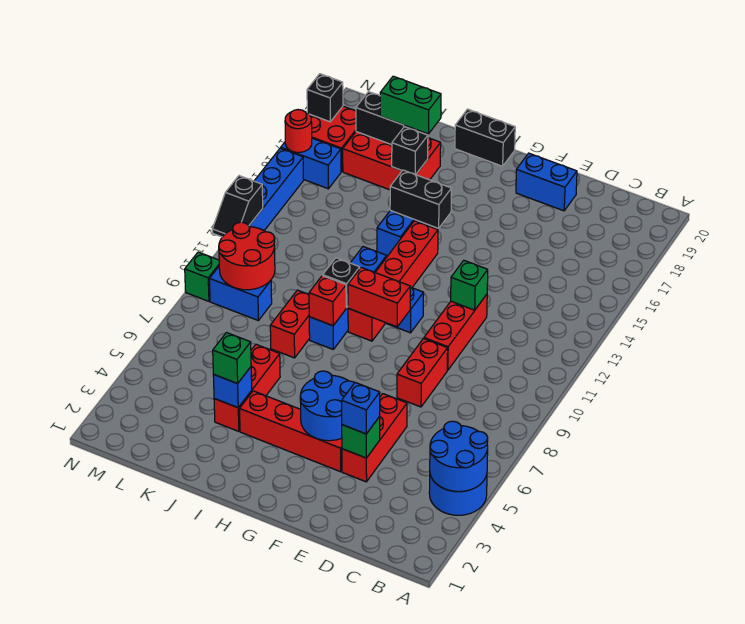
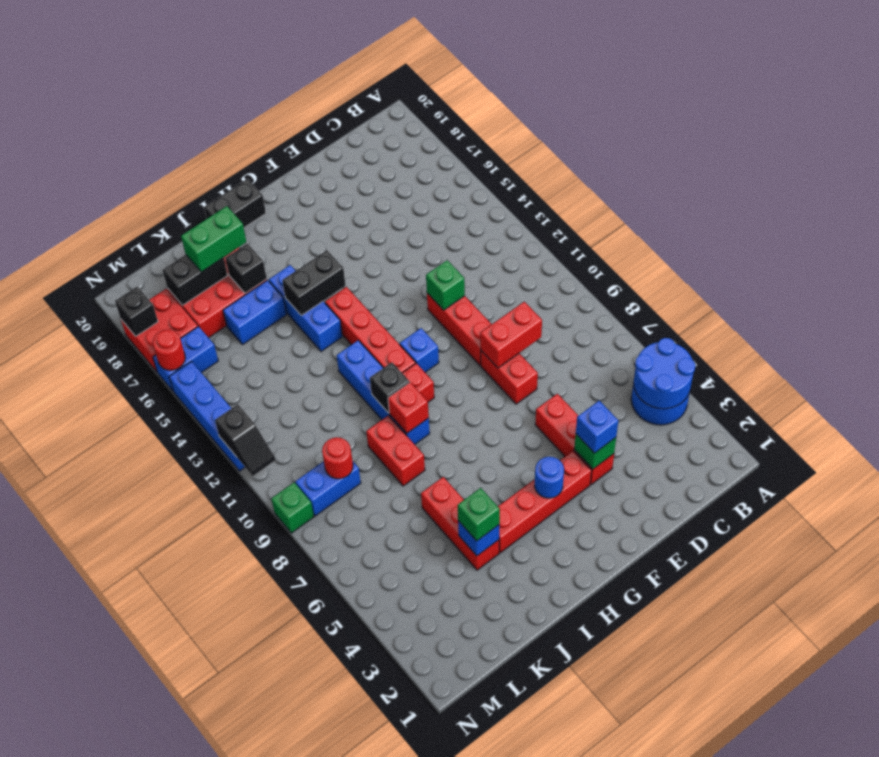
blue brick E19:F19 level 1 -> blue brick J16:K16 level 1
blue round brick F4:G5 level 2 -> blue round brick G4 level 2
red brick G10:H10 level 2 -> red brick D9:E9 level 2
red round brick L9:M10 level 2 -> red round brick L9 level 2

